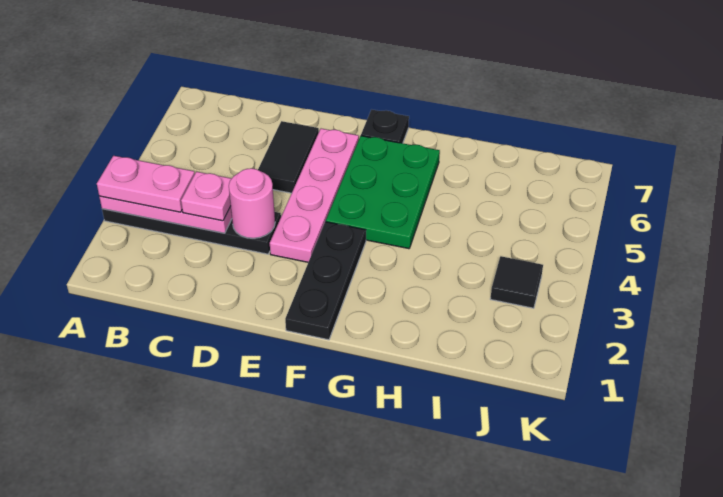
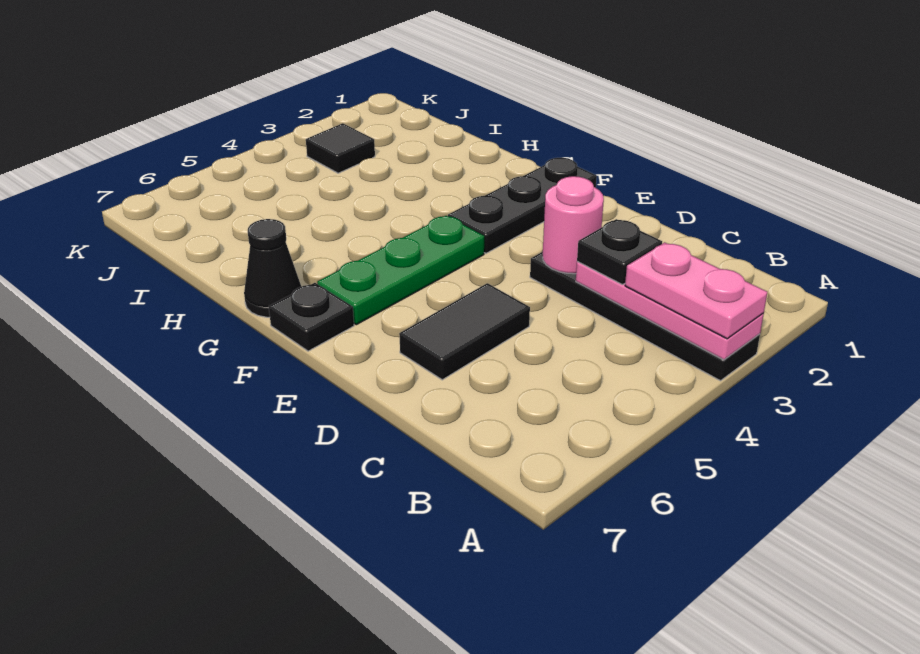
pink plate C3 level 3 -> black plate C3 level 3
pink plate E3:E6 level 1 -> none
green plate F4:G6 level 1 -> green plate F4:F6 level 1
none -> black cone G7 level 1

